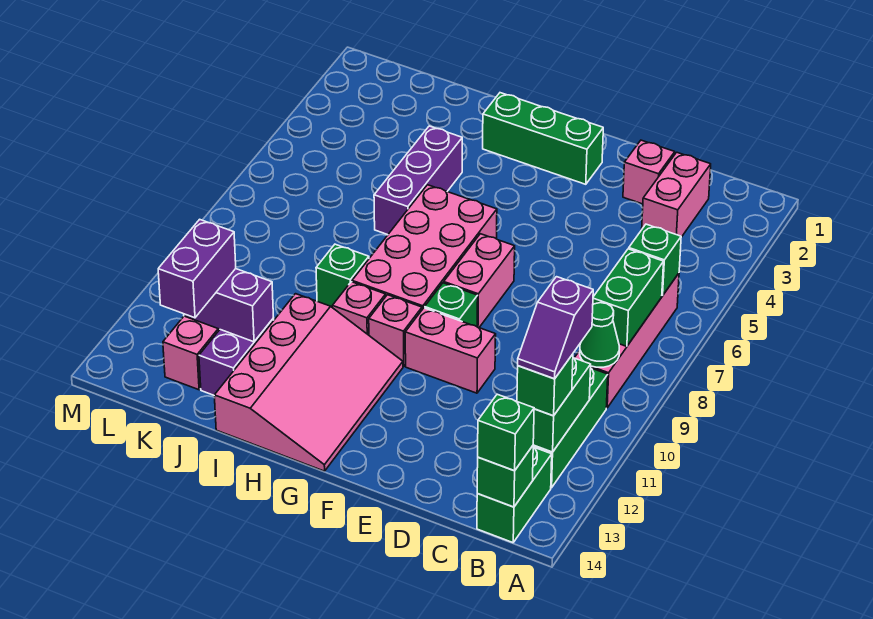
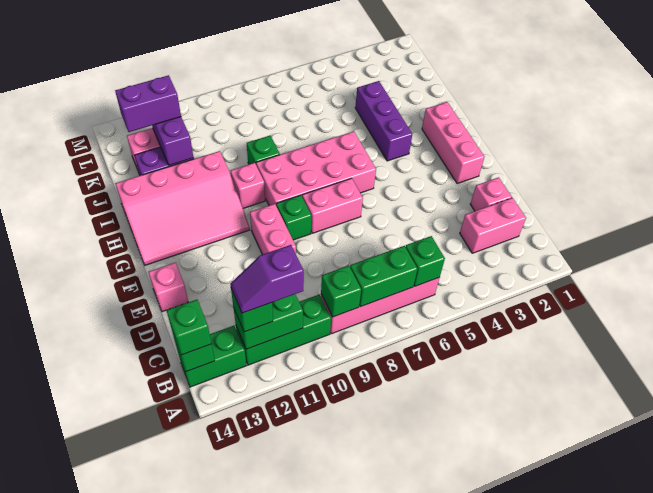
green cone B9 level 2 -> green brick B9 level 2
green brick F2:H2 level 1 -> pink brick F2:H2 level 1
pink brick G10 level 1 -> pink brick E14 level 1
purple brick I4:I6 level 1 -> purple brick H4:J4 level 1

